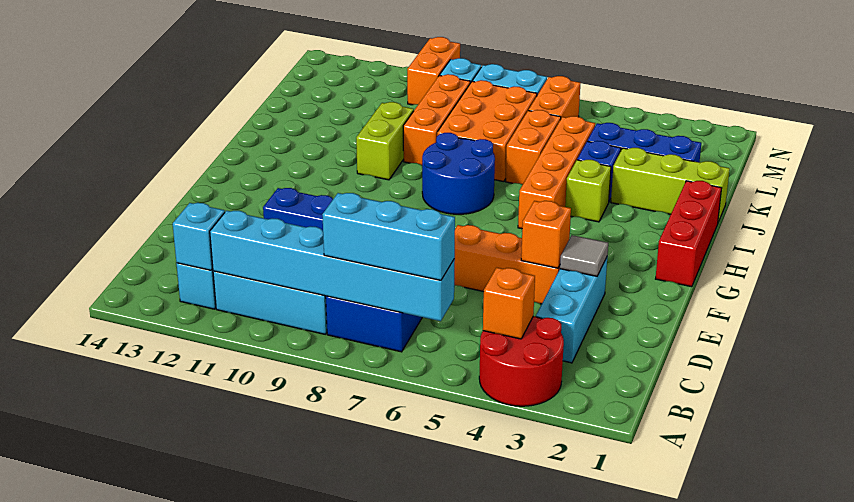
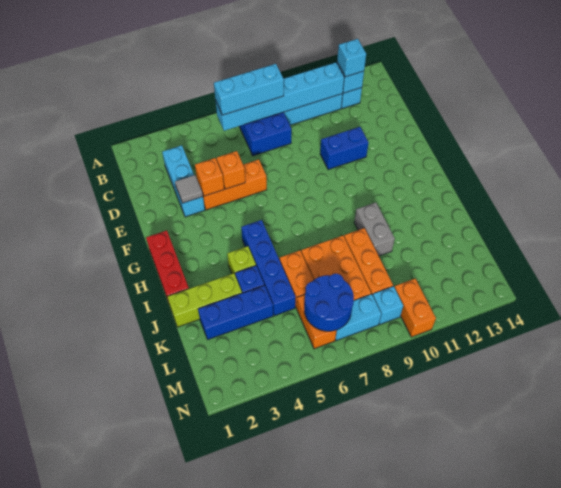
red round brick A3:B4 level 1 -> none
orange brick B4 level 2 -> orange brick E5 level 2
none -> cyan brick B12 level 3
orange brick H5:K5 level 1 -> blue brick H5:K5 level 1
blue round brick H7:I8 level 1 -> blue round brick L6:M7 level 2
lime brick I10:J10 level 1 -> grey brick I10:J10 level 1

